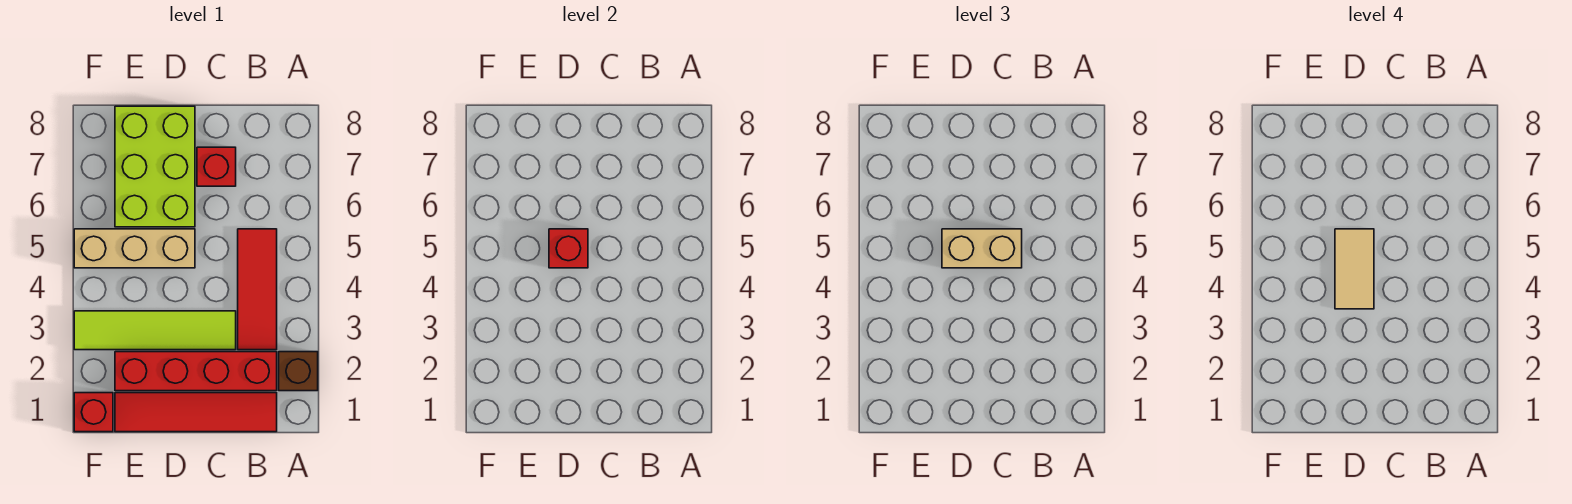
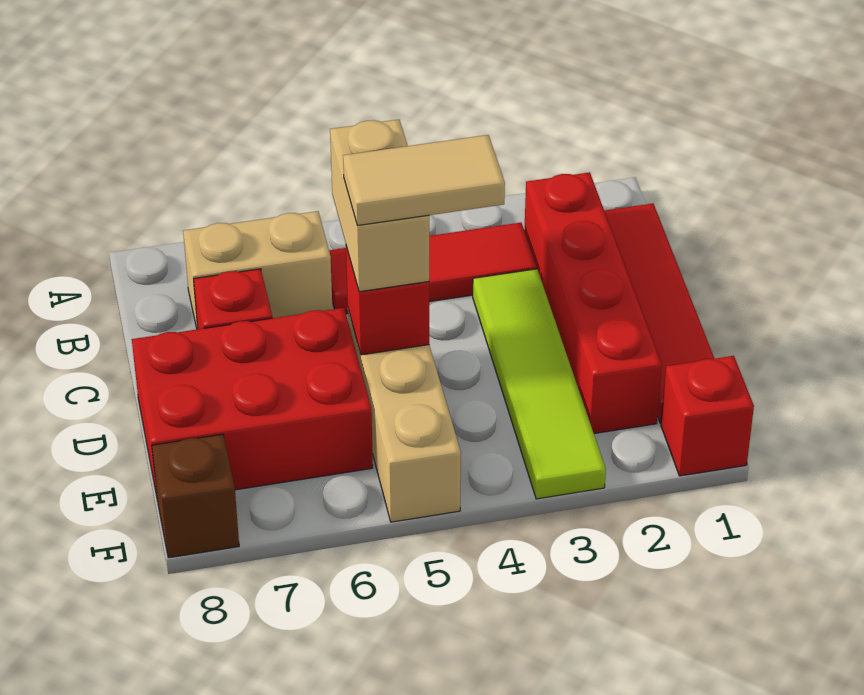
brown brick A2 level 1 -> brown brick F8 level 1
none -> tan brick B6:B7 level 1
lime brick D6:E8 level 1 -> red brick D6:E8 level 1

